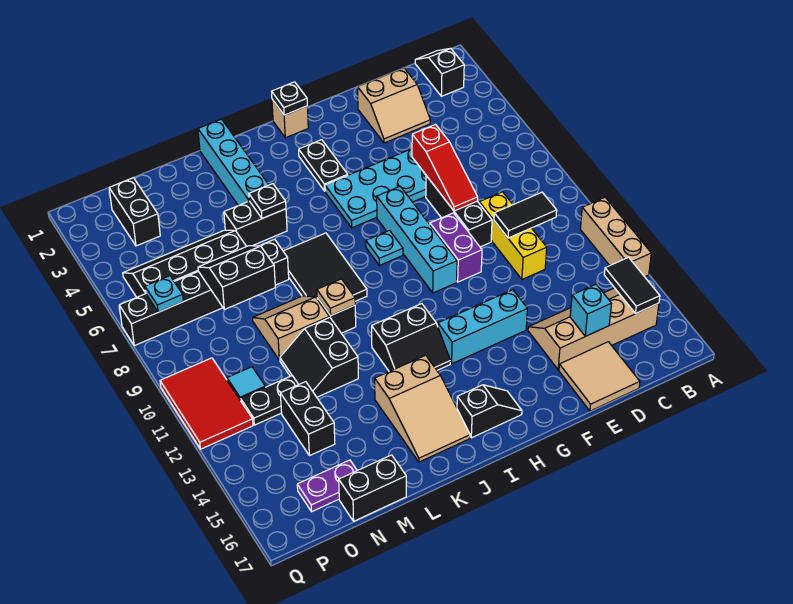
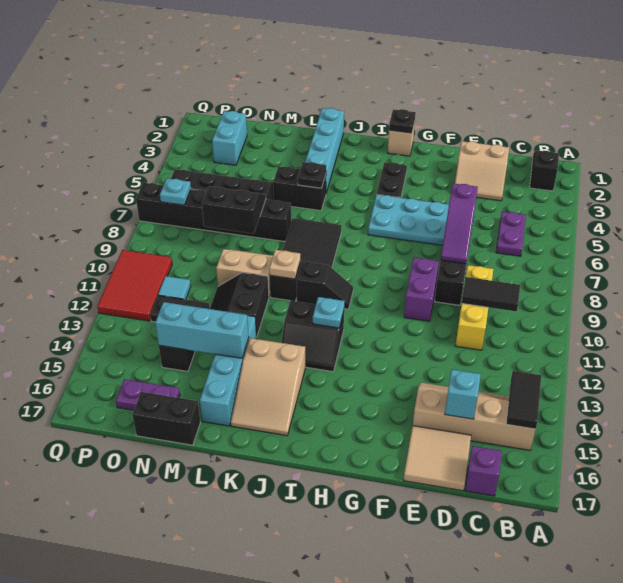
tan brick A11:A13 level 1 -> none
none -> purple plate C5:C6 level 1
none -> purple brick C17 level 1
red slope E6:E8 level 2 top 6 -> purple slope E6:E8 level 2 top 6
cyan brick F13:H13 level 1 -> cyan brick L14:N14 level 2
cyan brick G7:G10 level 1 -> cyan brick L13:L16 level 1
cyan plate H8 level 1 -> cyan plate I12 level 2
black slope H16:I16 level 1 top I -> black slope I10:J10 level 1 top J
black brick O2:O3 level 1 -> cyan brick O2:O3 level 1

